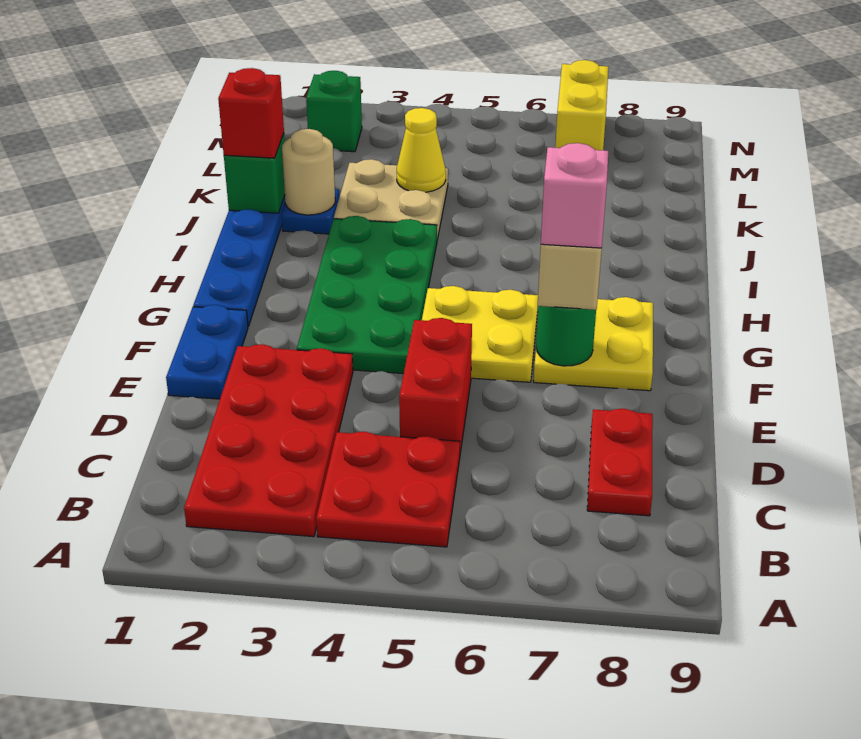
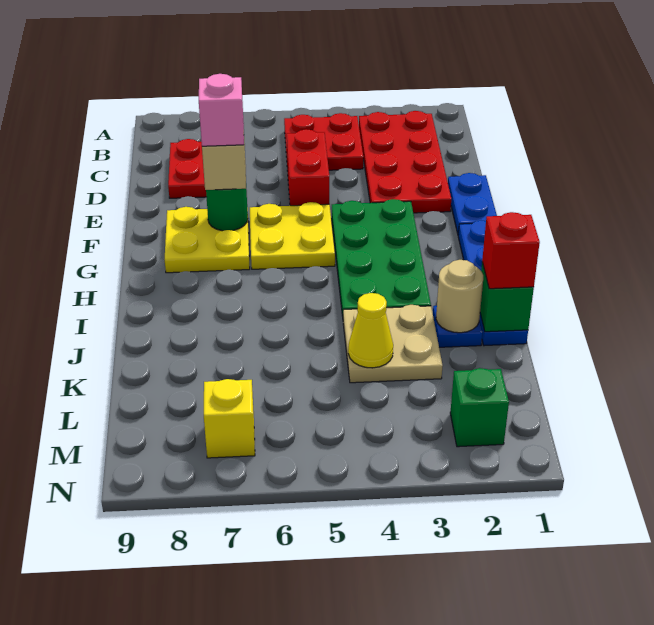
yellow brick M7:N7 level 1 -> yellow brick M7 level 1

